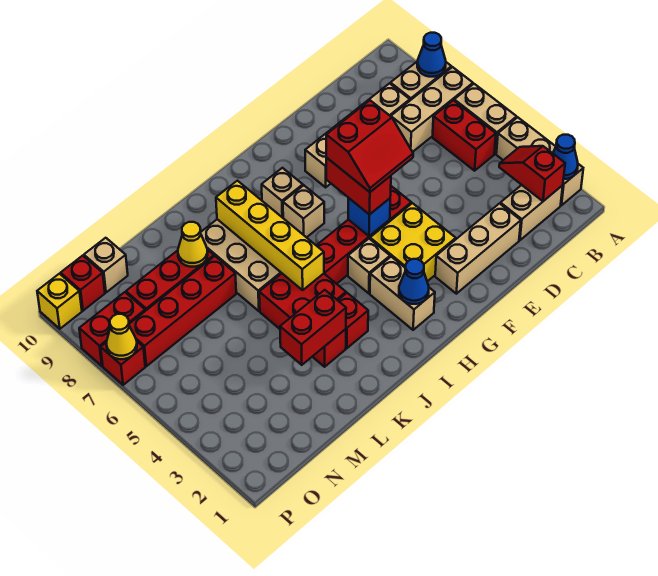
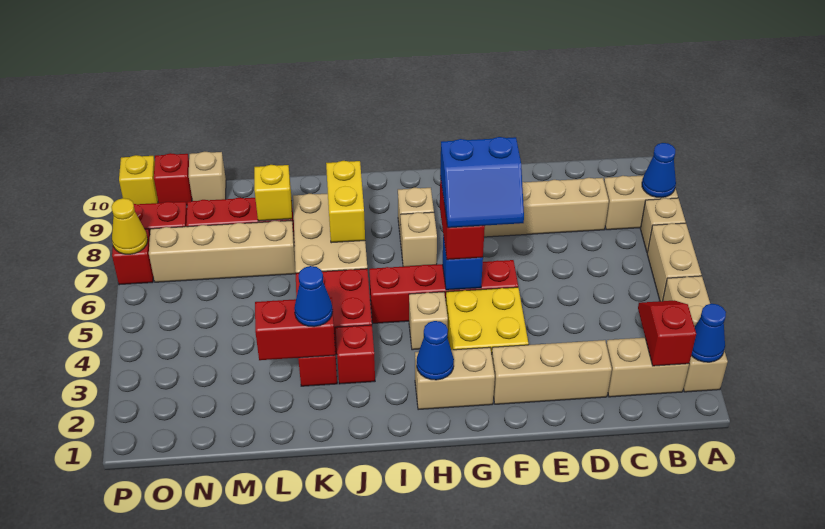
tan brick A7:C7 level 1 -> tan brick A7 level 1
red brick B5:B6 level 1 -> none
red slope F5:G6 level 4 top 6 -> blue slope F5:G6 level 4 top 6
tan brick H2:H3 level 1 -> tan brick G2:H2 level 1
yellow brick J5:J8 level 2 -> yellow brick J7:J8 level 2
none -> blue cone K3 level 3
red brick L7:O7 level 1 -> tan brick L7:O7 level 1
yellow cone L8 level 2 -> yellow brick L8 level 2

